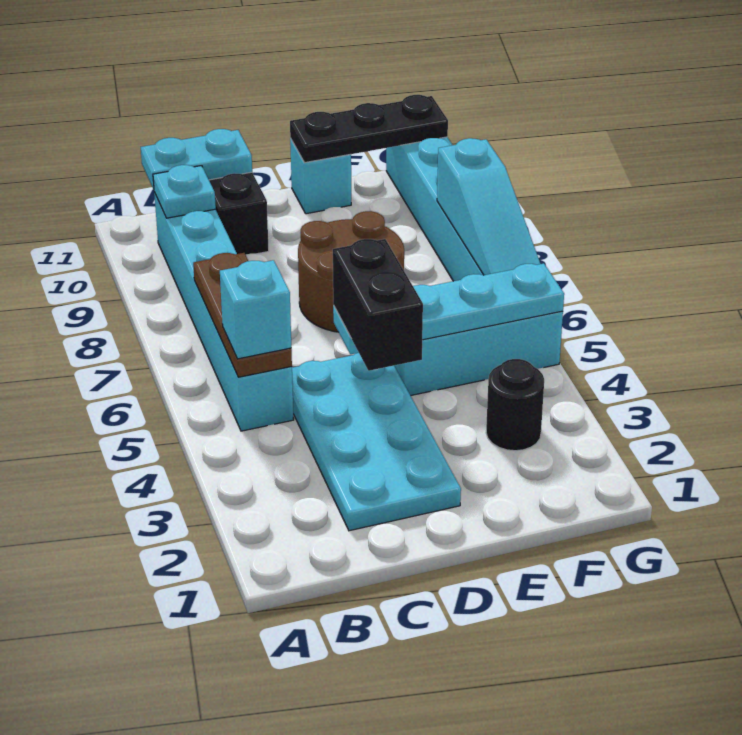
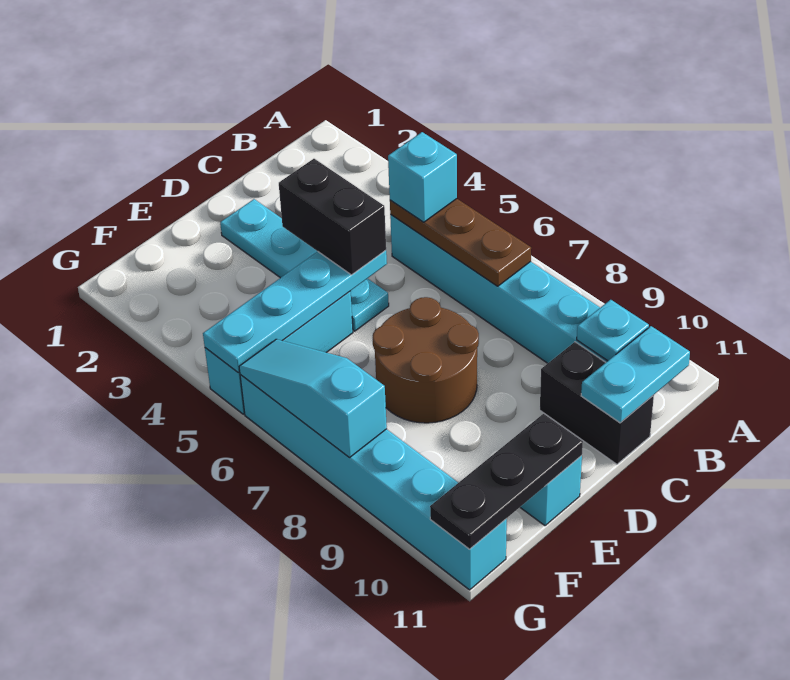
cyan plate C2:D5 level 1 -> cyan plate D2:D5 level 1
black round brick F3 level 1 -> none

